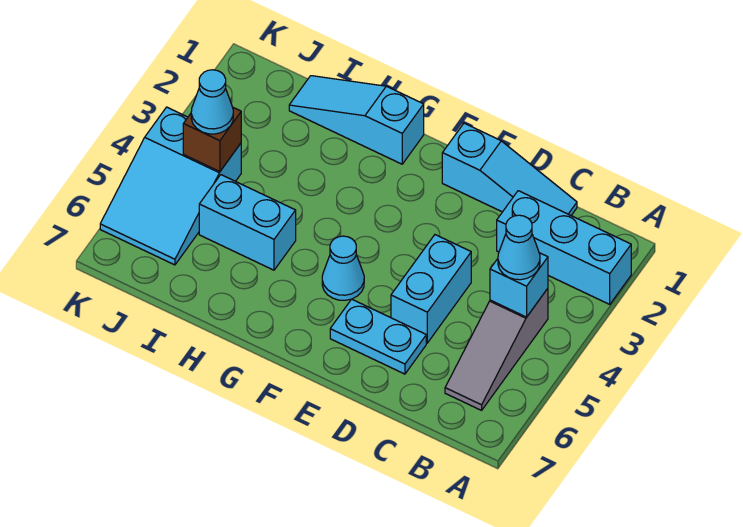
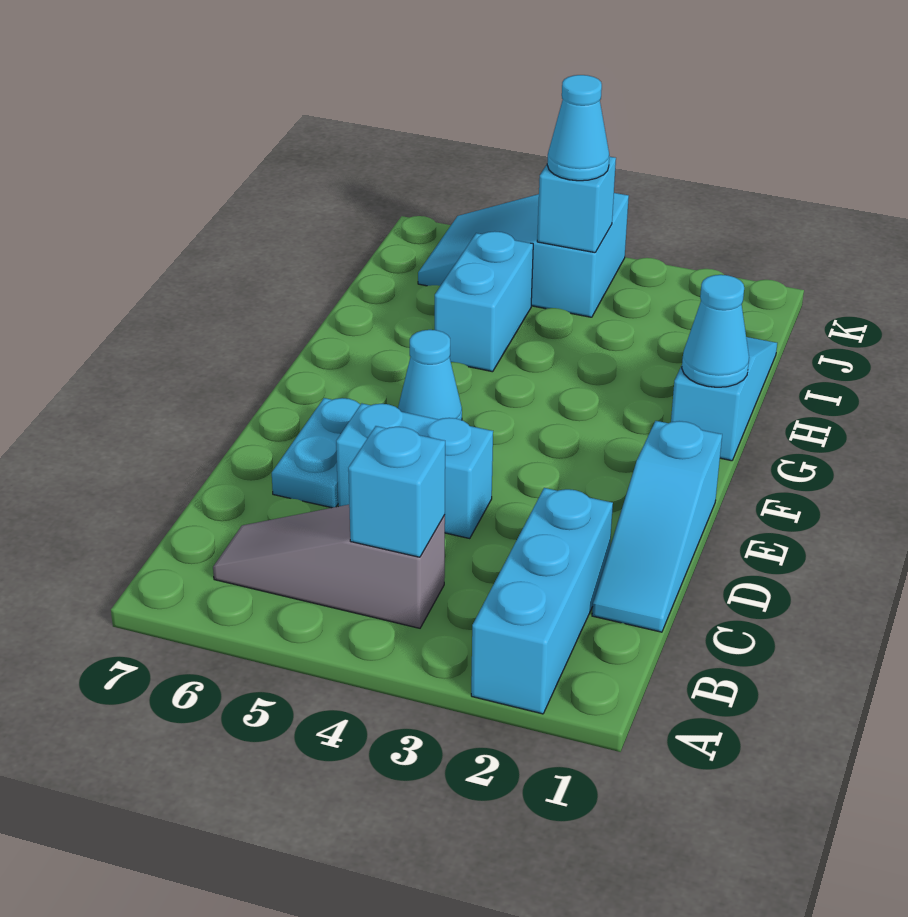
cyan cone B4 level 3 -> cyan cone G1 level 2
brown brick J4 level 2 -> cyan brick J4 level 2

